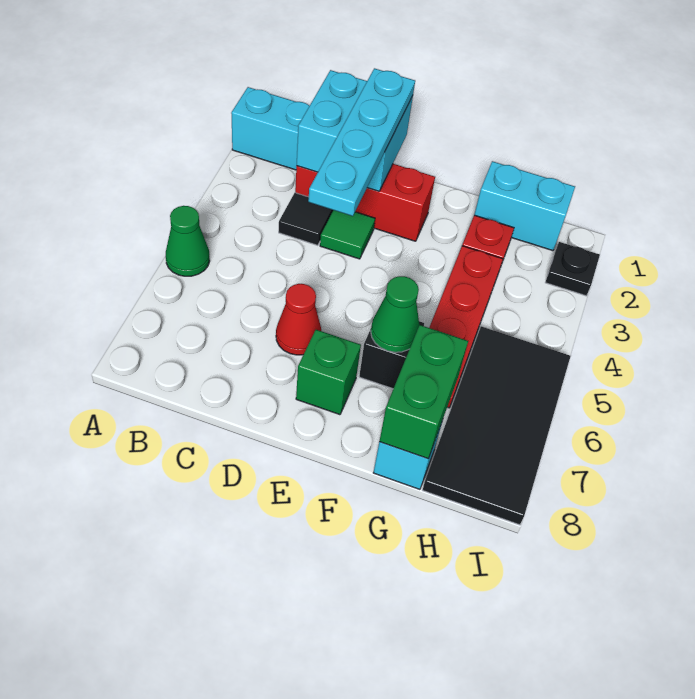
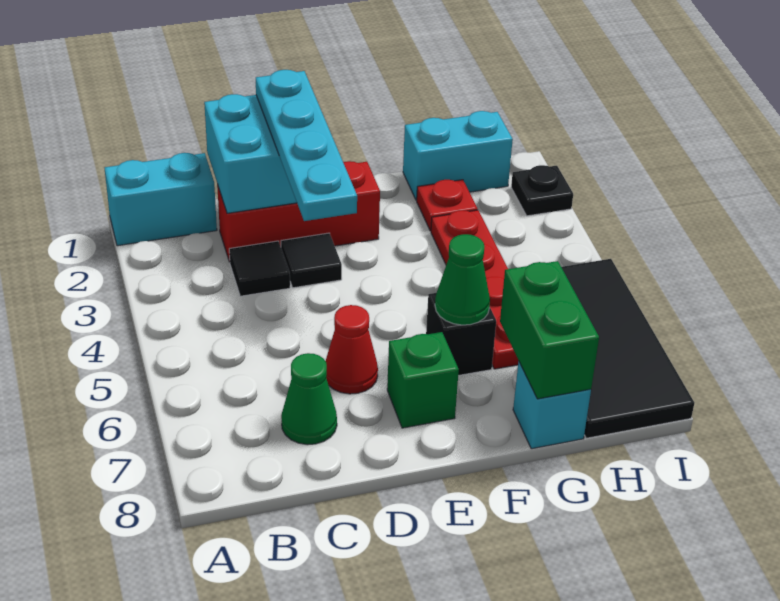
green cone A5 level 1 -> green cone C7 level 1
green tile D3 level 1 -> black tile D3 level 1

